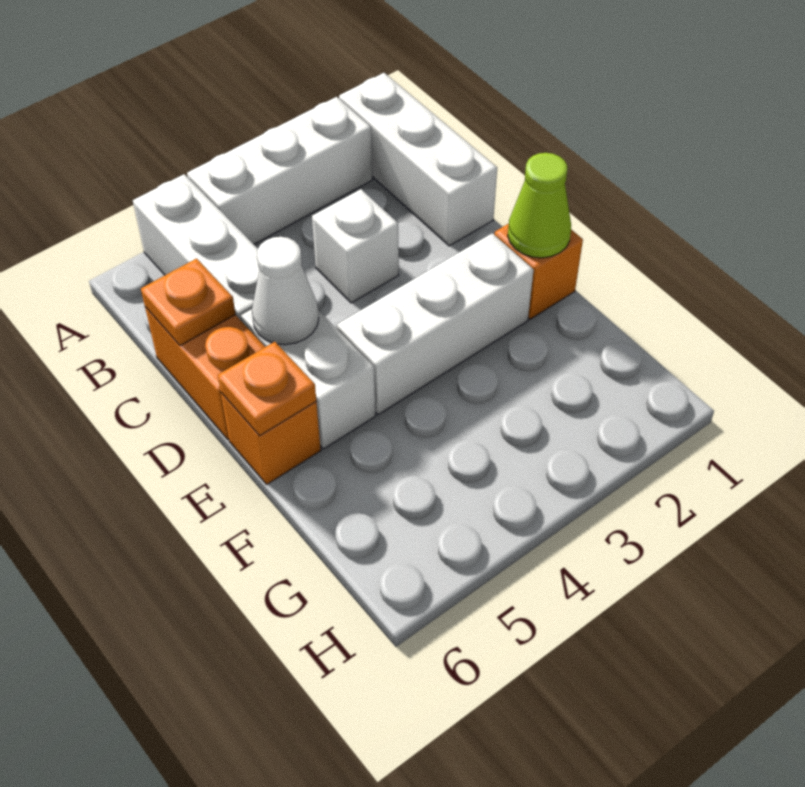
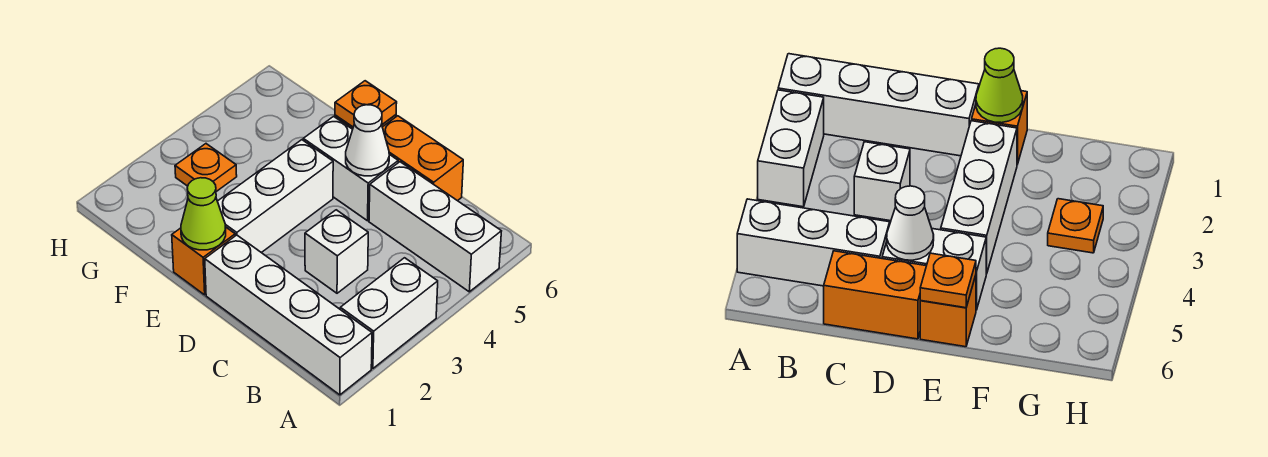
white brick A1:C1 level 1 -> white brick A1:D1 level 1
white brick A2:A4 level 1 -> white brick A2:A3 level 1
orange plate C6 level 2 -> orange plate G3 level 1

